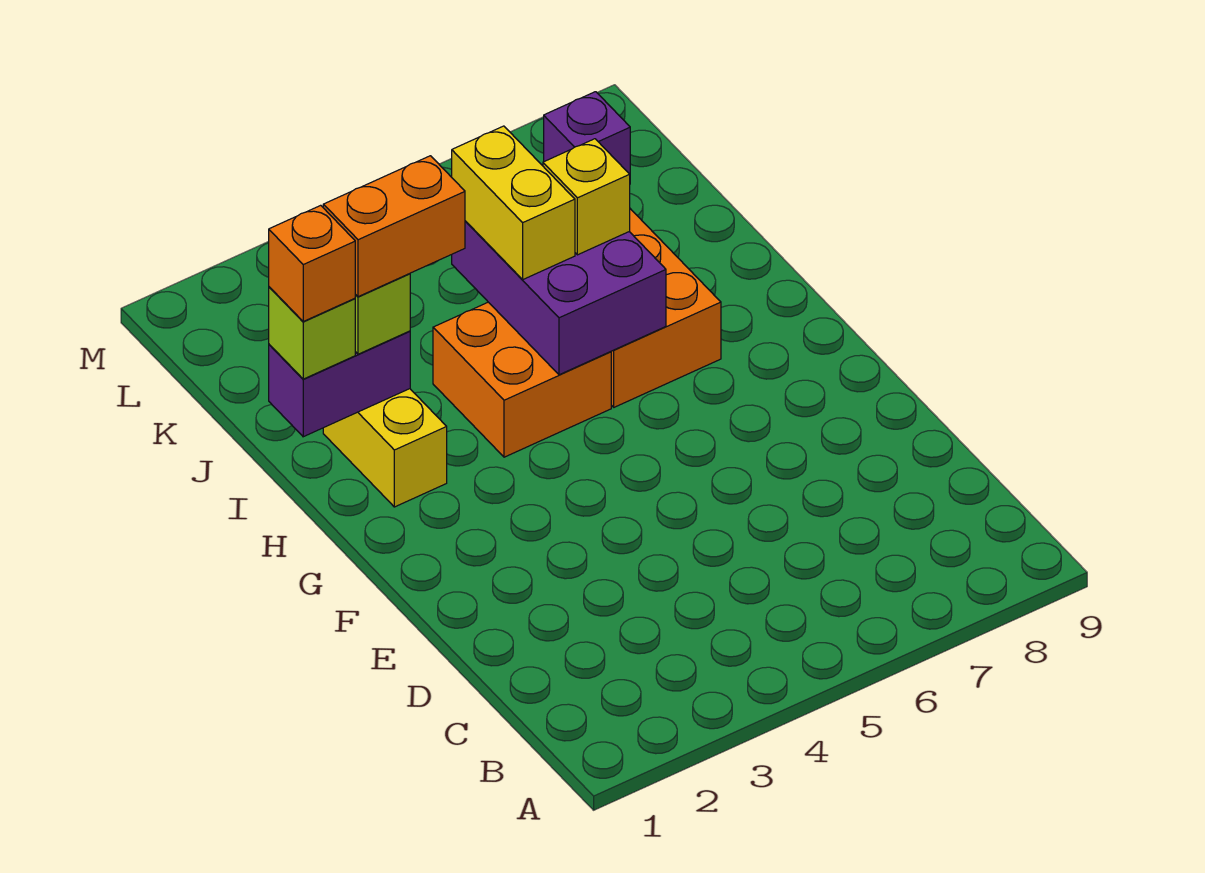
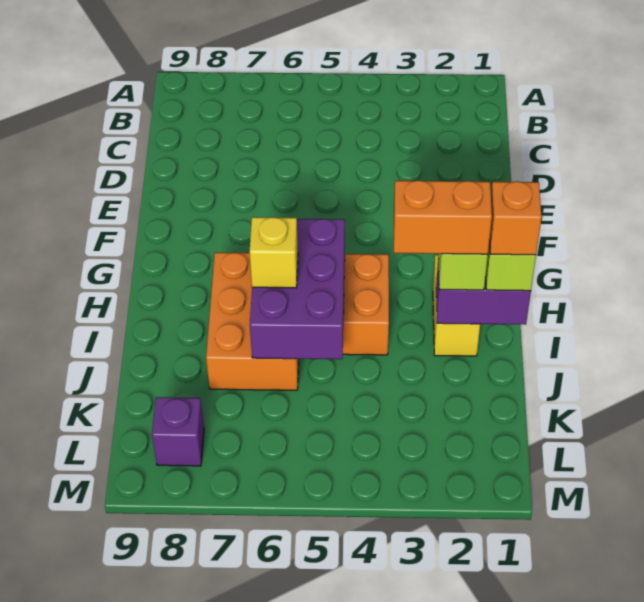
yellow brick I5:J5 level 3 -> none

